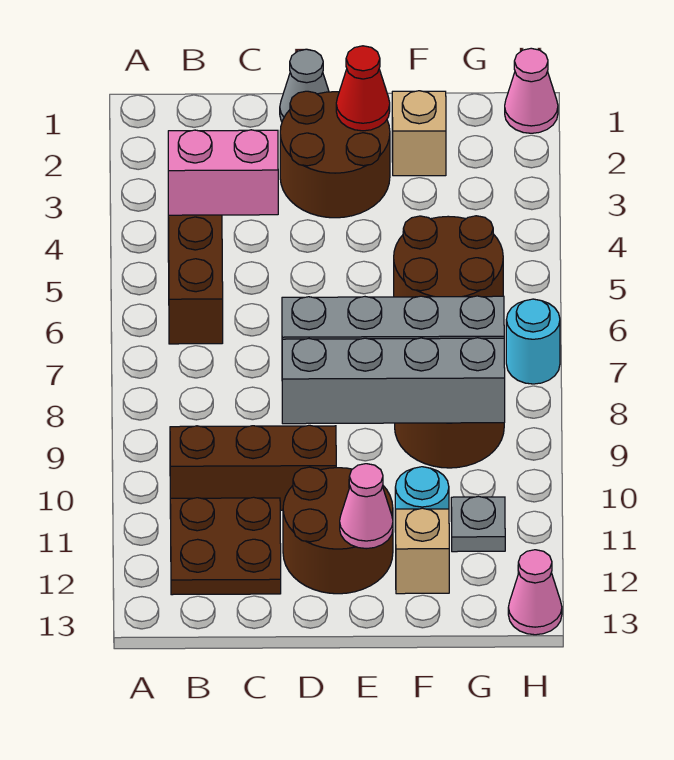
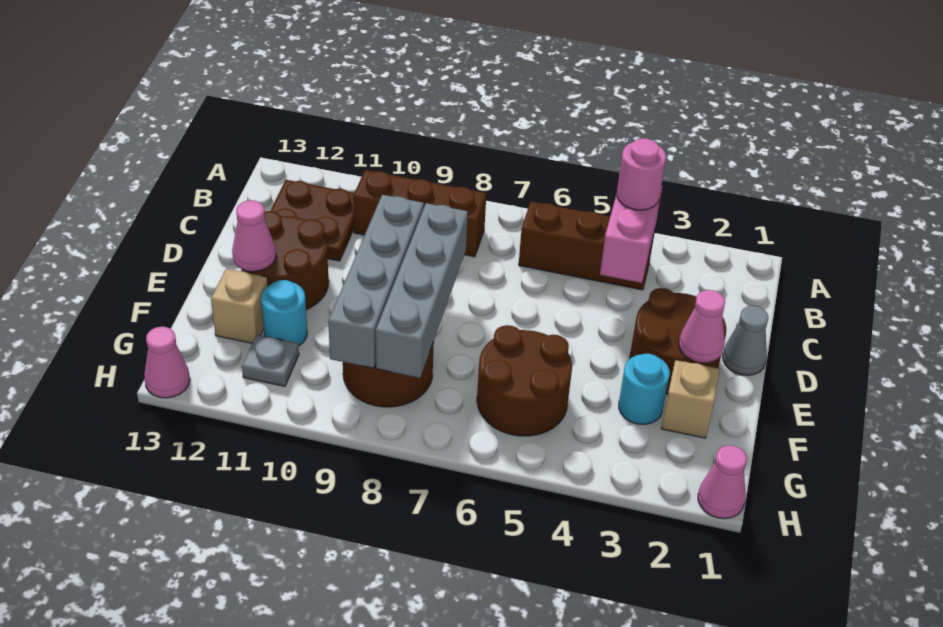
none -> pink round brick B4 level 3
brown brick B10:D10 level 1 -> brown brick B8:B10 level 1
red cone E2 level 2 -> pink cone E2 level 2
cyan round brick H7 level 1 -> cyan round brick F3 level 1

